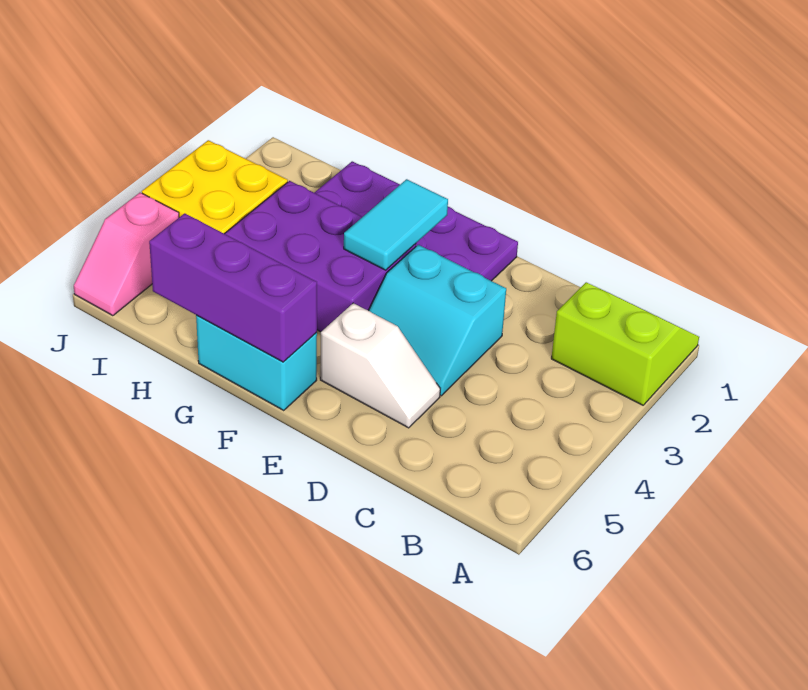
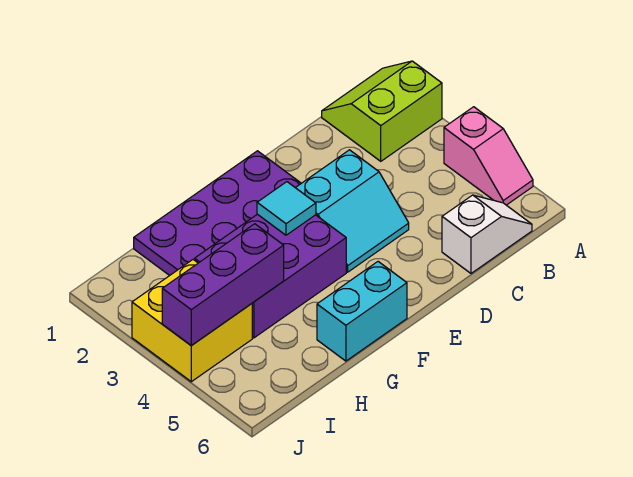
white slope D5:E5 level 1 top E -> white slope B6:C6 level 1 top C
cyan tile F2:F3 level 2 -> cyan tile F3 level 2
purple brick F6:H6 level 2 -> purple brick H4:J4 level 2
pink slope J5:J6 level 1 top 5 -> pink slope A4:A5 level 1 top 4

